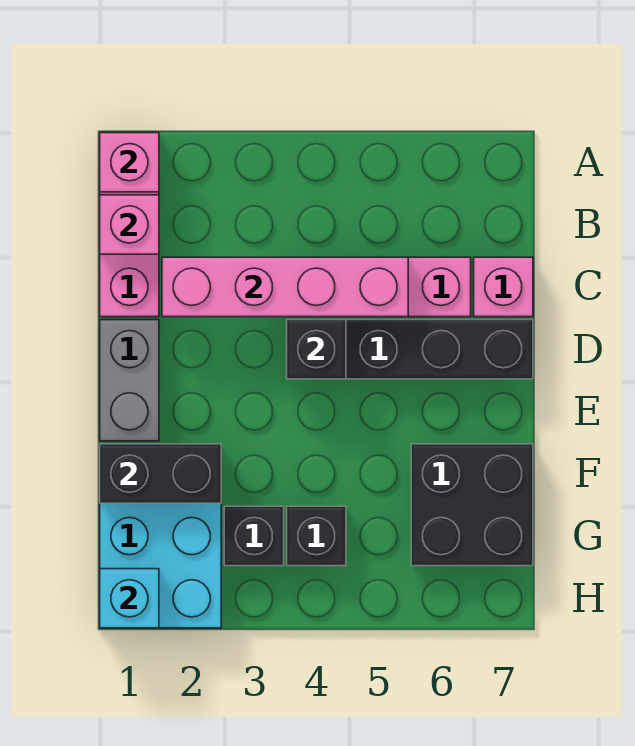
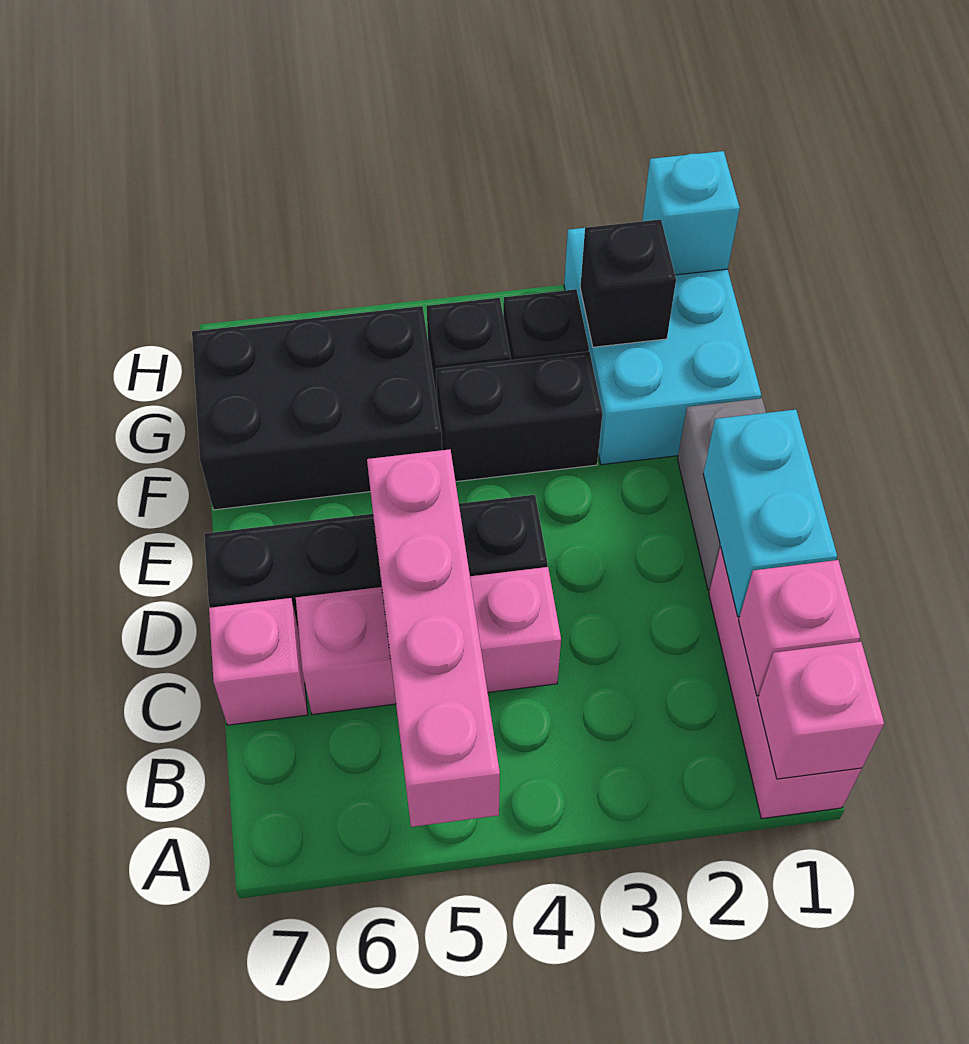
none -> cyan brick C1:D1 level 2
pink brick C2:C5 level 2 -> pink brick A5:D5 level 2
black brick D4 level 2 -> black brick G2 level 2
black brick F1:F2 level 2 -> black brick F3:F4 level 1
black brick F6:G7 level 1 -> black brick F5:G7 level 1

